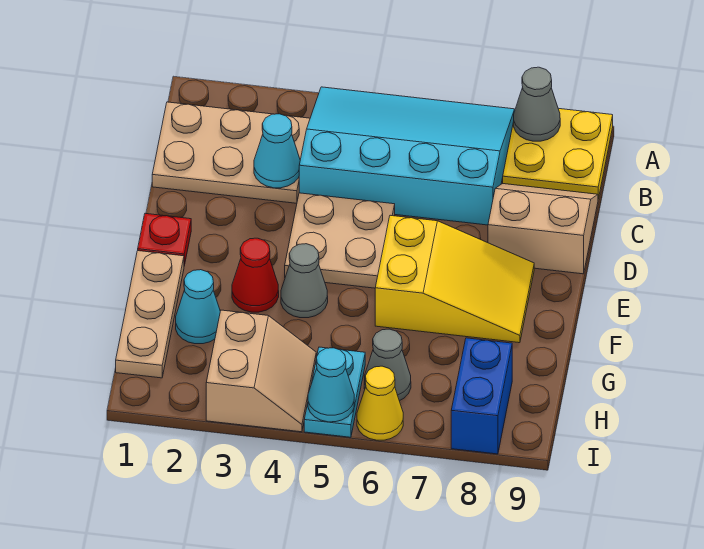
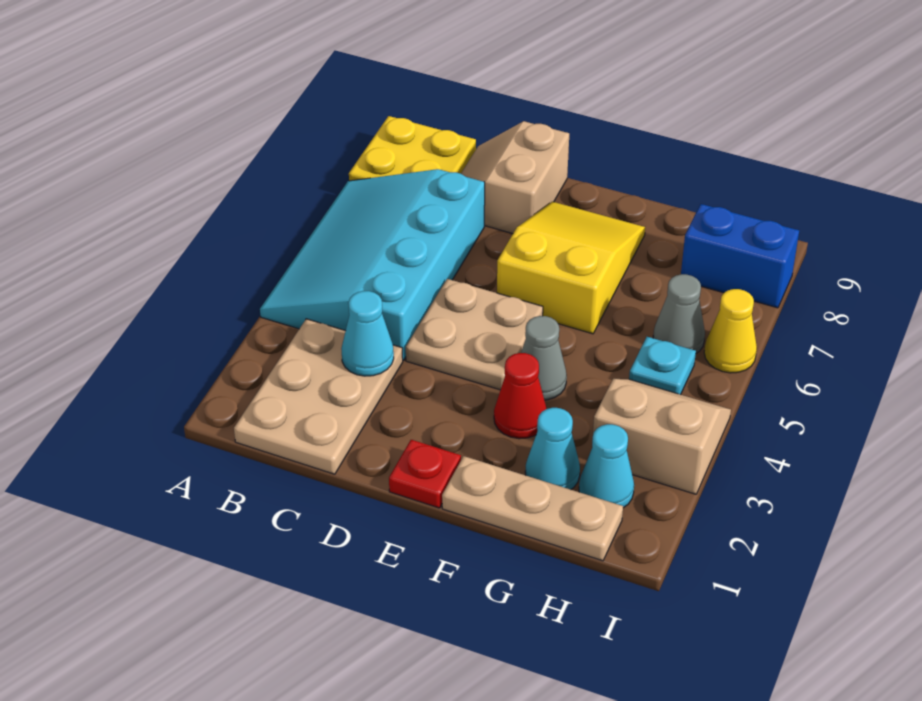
grey cone A8 level 2 -> none
cyan plate H5:I5 level 1 -> cyan plate H5 level 1
cyan cone I5 level 2 -> cyan cone H2 level 1

